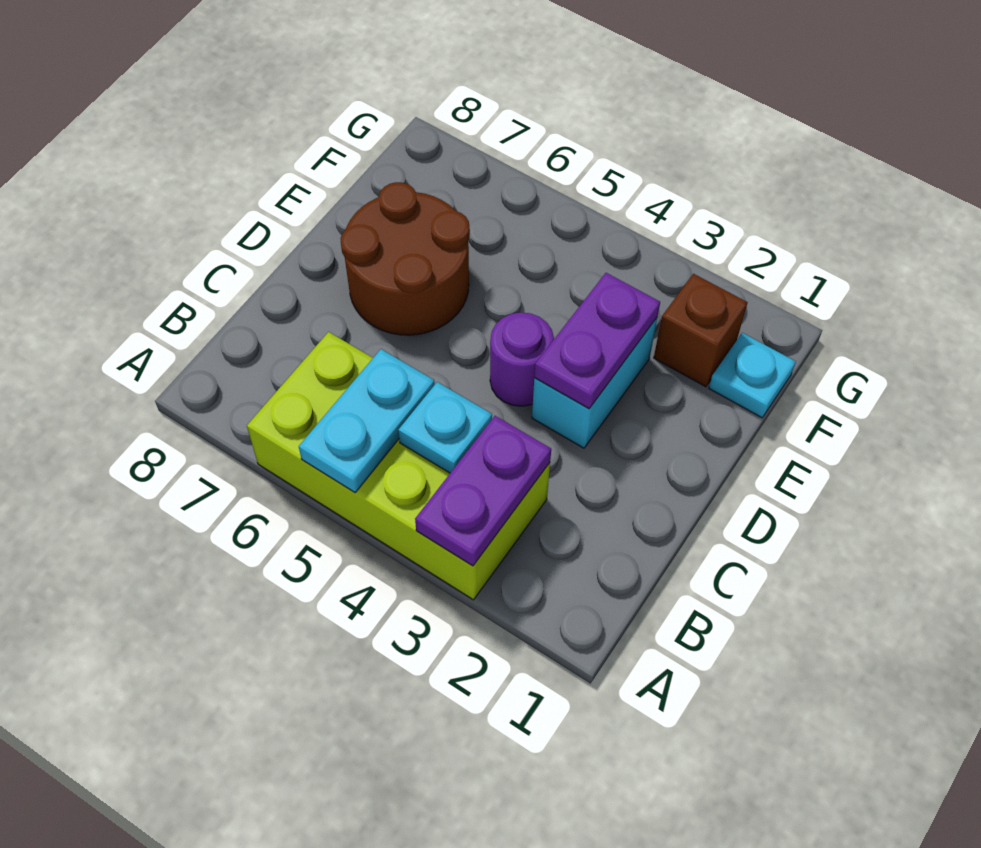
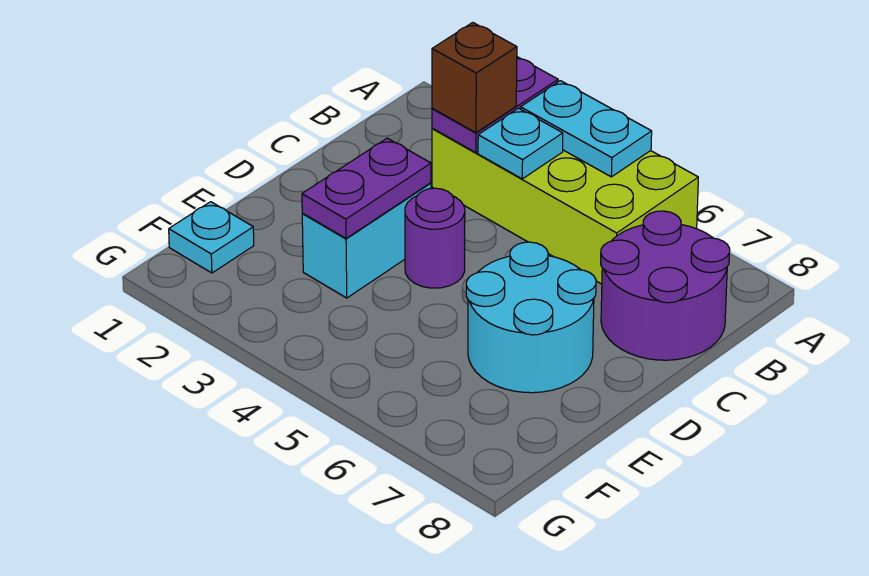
cyan plate A5:B5 level 2 -> cyan plate A4:A5 level 2
none -> purple round brick B7:C8 level 1
brown round brick D6:E7 level 1 -> cyan round brick D6:E7 level 1
brown brick F2 level 1 -> brown brick B3 level 3

